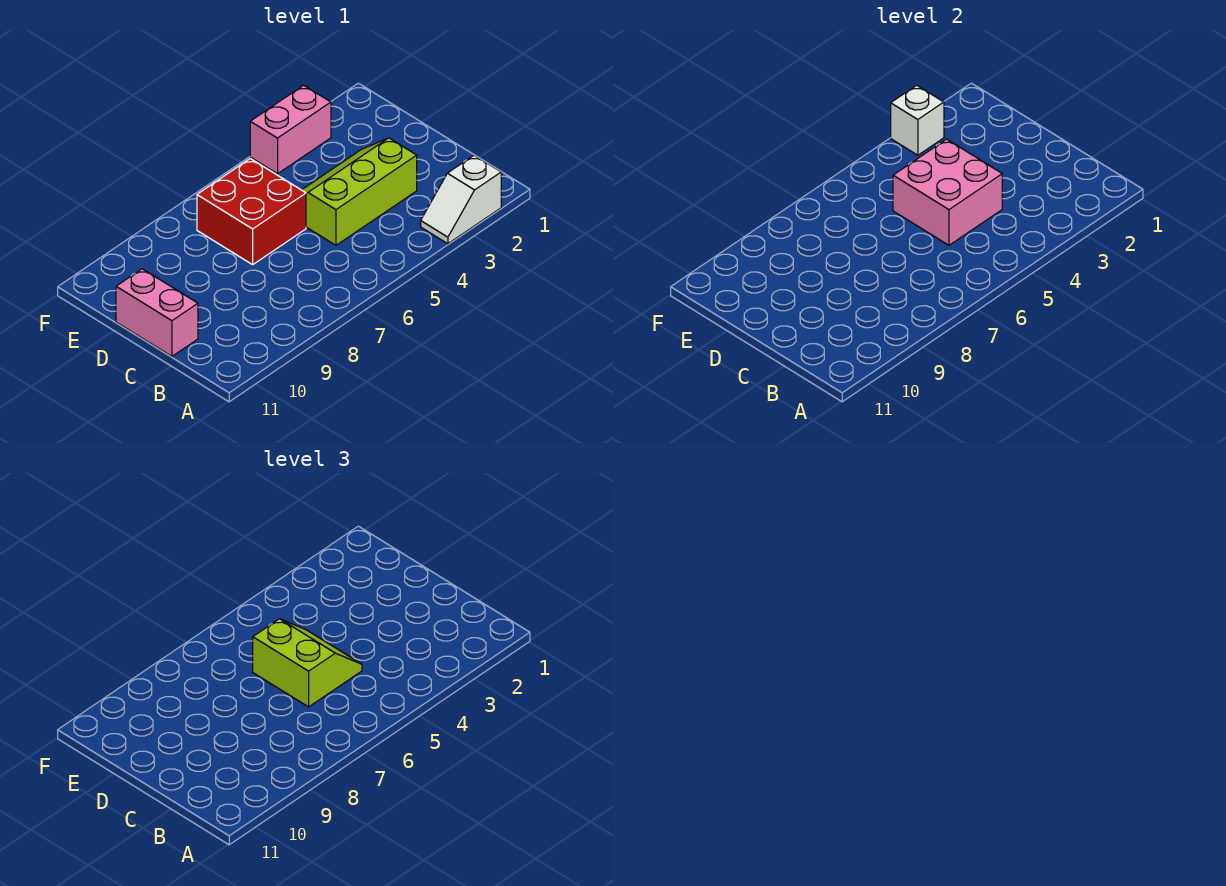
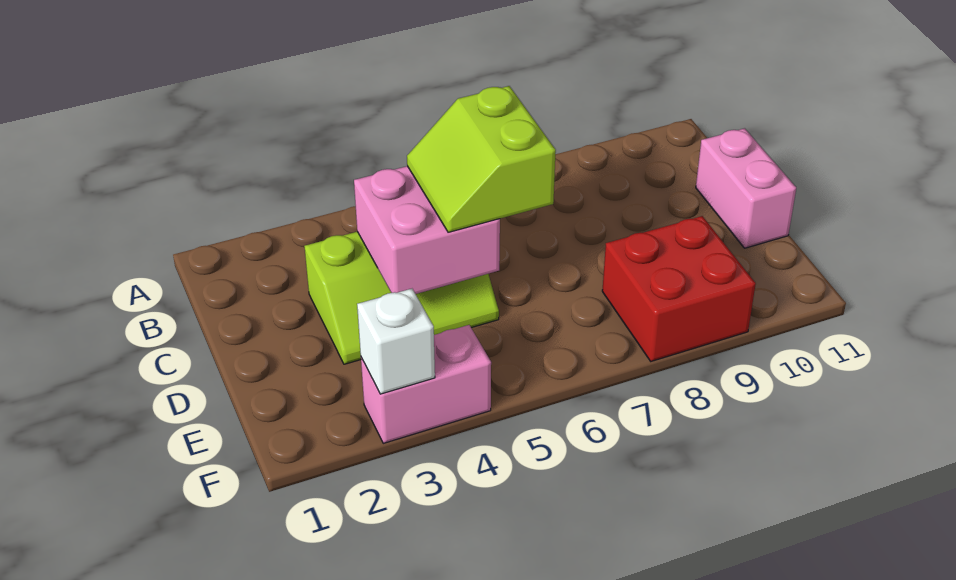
white slope A2:A3 level 1 top 2 -> none
red brick D6:E7 level 1 -> red brick E8:F9 level 1

